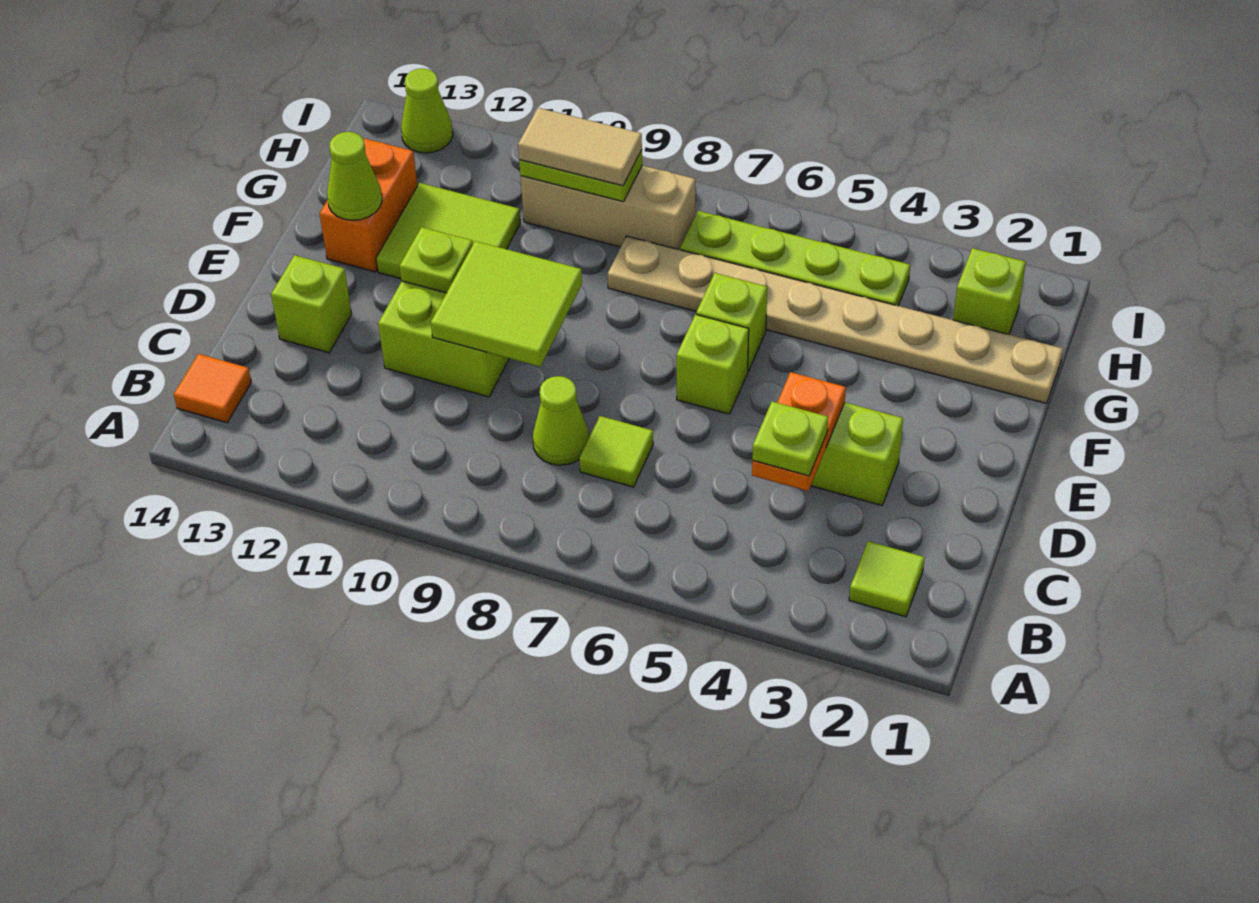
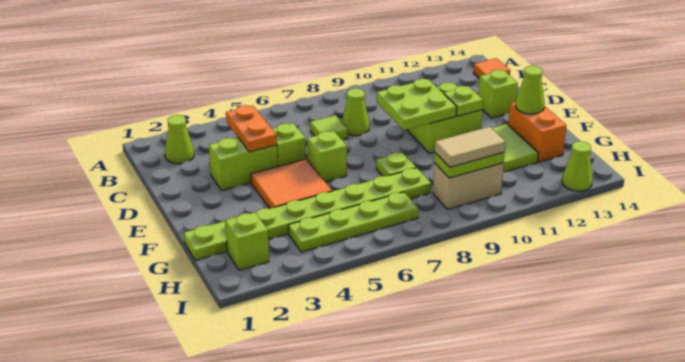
lime tile B2 level 1 -> lime cone B2 level 1
lime plate C4 level 3 -> lime plate F8 level 1
lime tile D9:E10 level 2 -> lime plate D9:E10 level 2
none -> orange tile E4:F5 level 1
lime brick F6 level 1 -> lime brick D5 level 1
tan plate G1:G8 level 1 -> lime plate G1:G8 level 1
tan brick H8:H10 level 1 -> tan brick H9:H10 level 1

